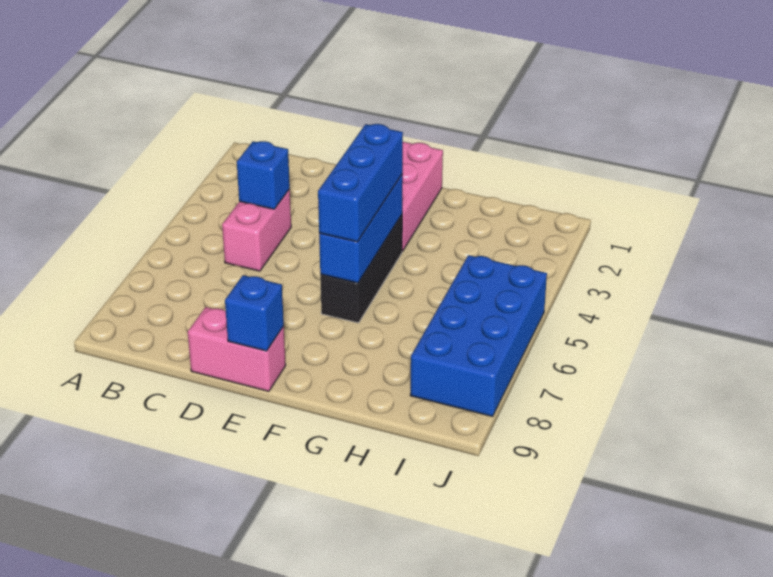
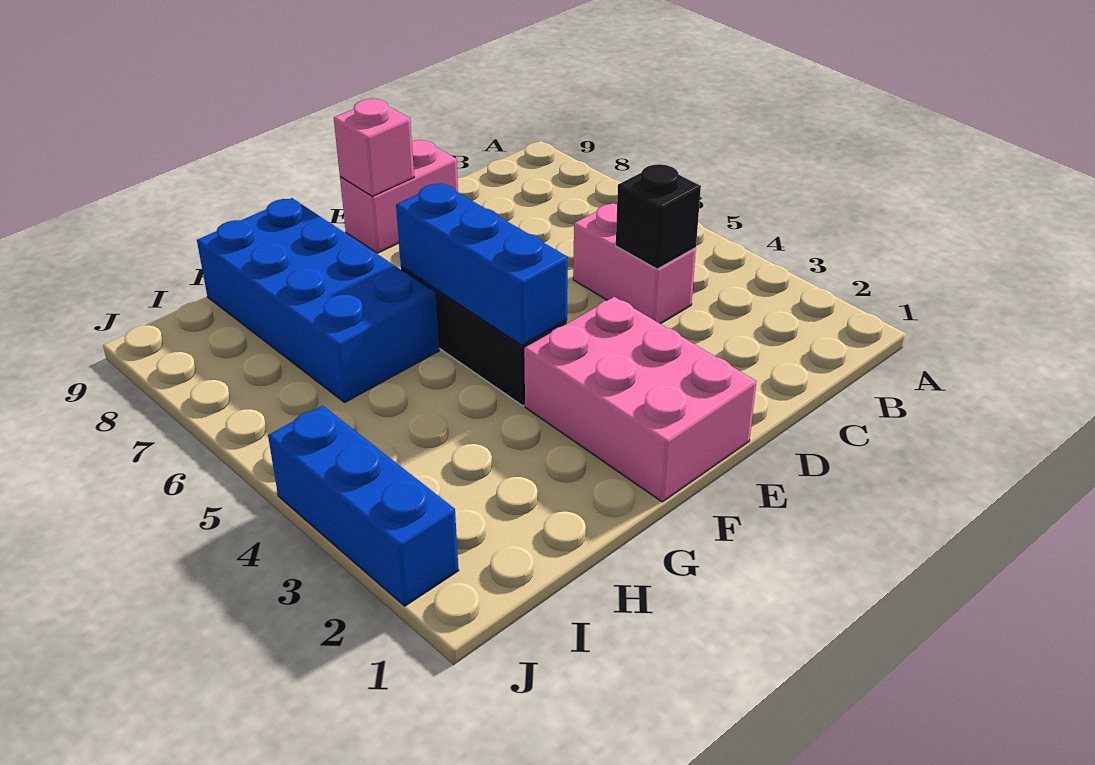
blue brick C4 level 2 -> black brick C4 level 2
blue brick E9 level 2 -> pink brick E9 level 2
blue brick F4:F6 level 3 -> blue brick J2:J4 level 1
blue brick I5:J8 level 1 -> blue brick G6:H9 level 1

